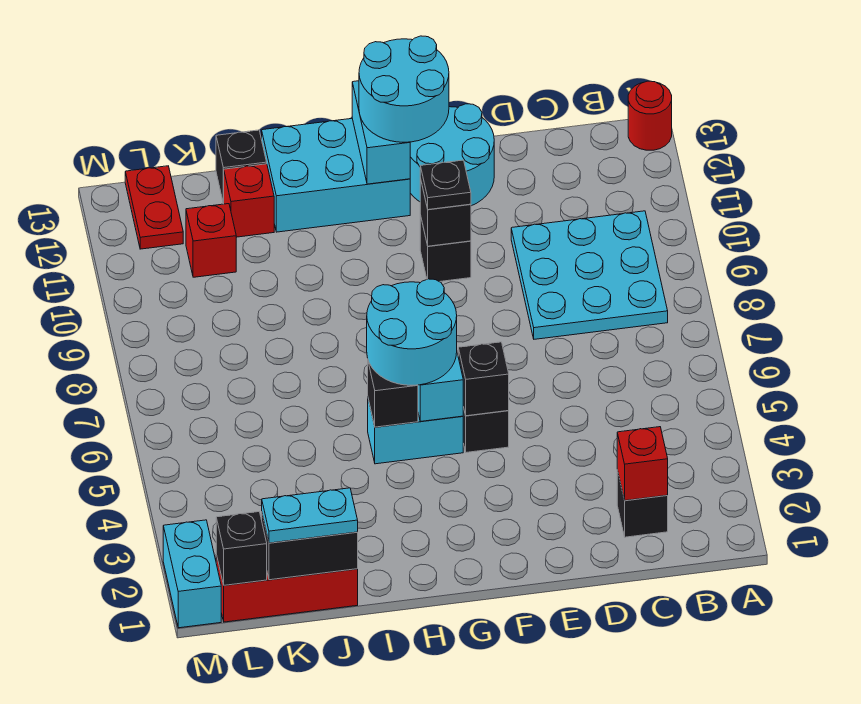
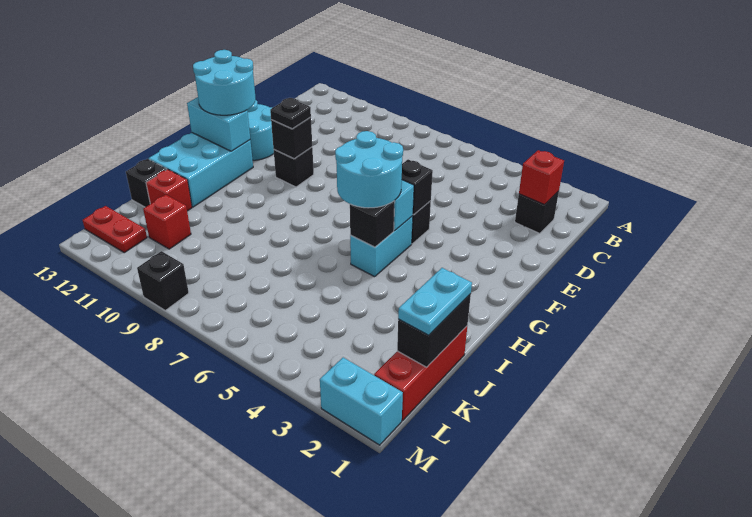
red round brick A13 level 1 -> none
cyan plate B8:D10 level 1 -> none
black brick L1 level 2 -> black brick M9 level 1

